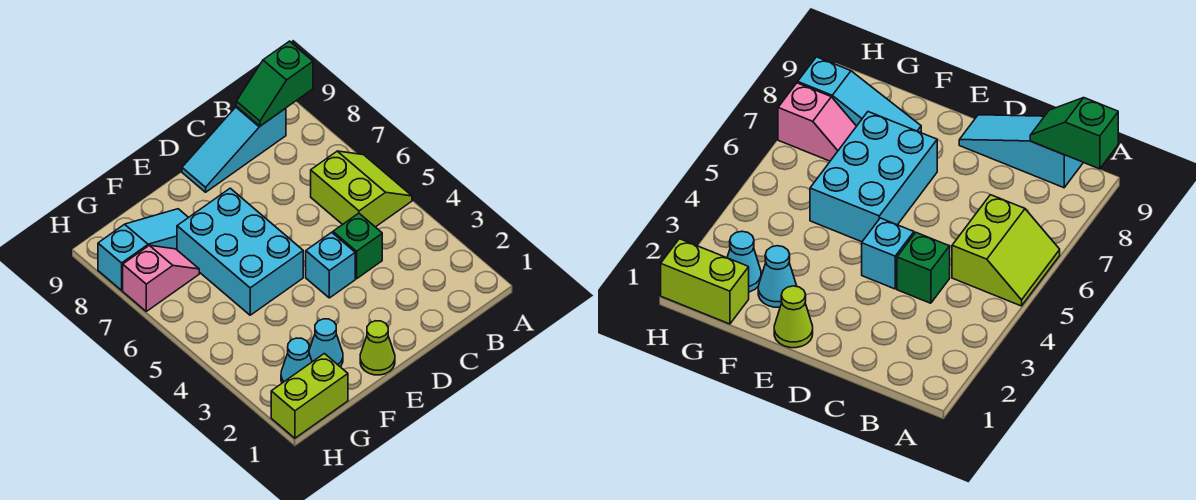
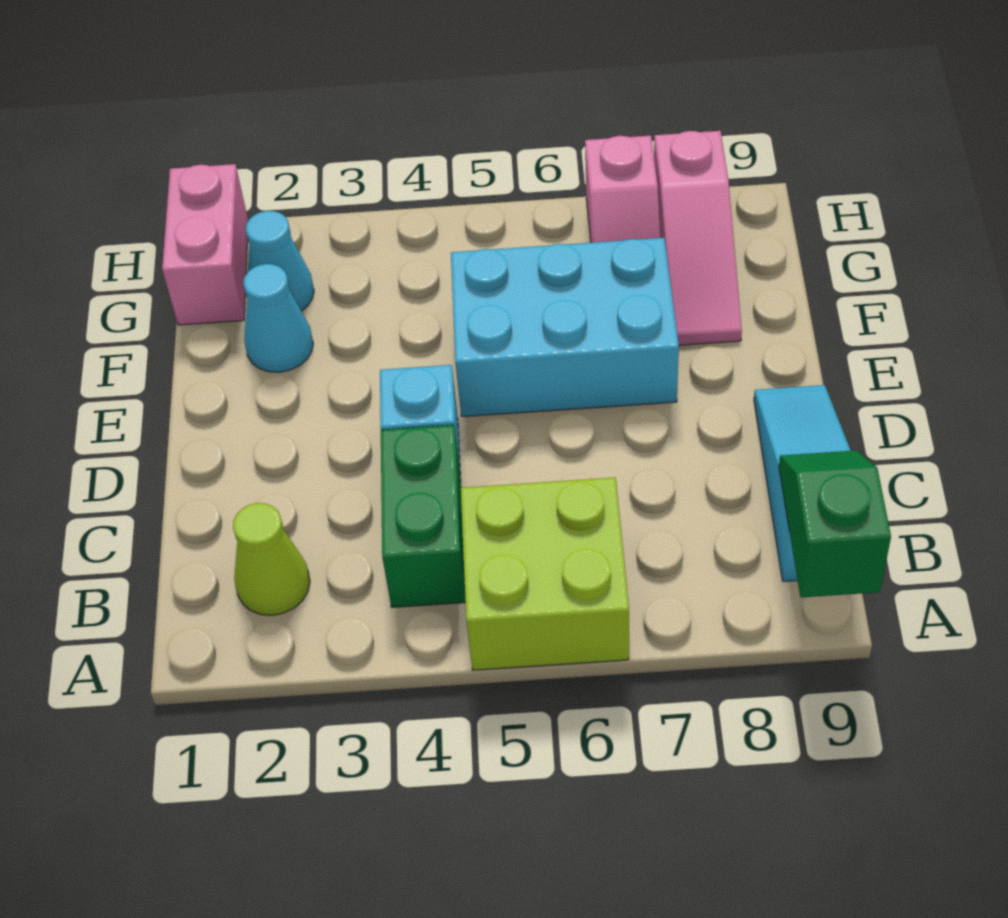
lime slope A5:B6 level 1 top B -> lime brick A5:B6 level 1
green brick C4 level 1 -> green brick B4:C4 level 1
lime cone E1 level 1 -> lime cone B2 level 1
cyan slope F8:H8 level 1 top H -> pink slope F8:H8 level 1 top H
lime brick G1:H1 level 1 -> pink brick G1:H1 level 1

